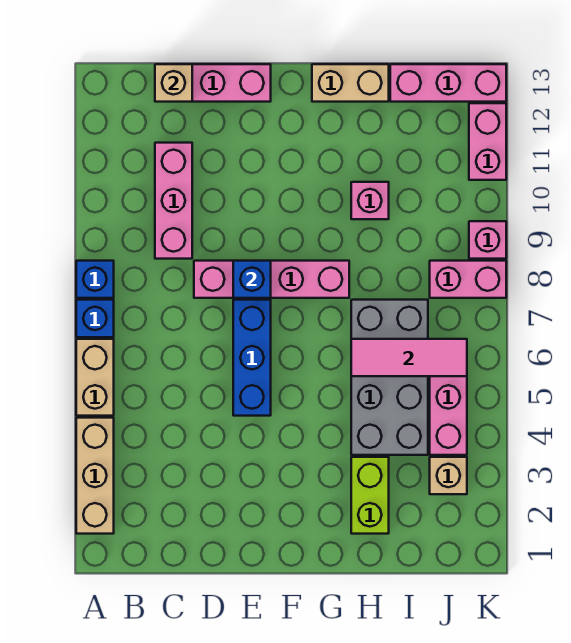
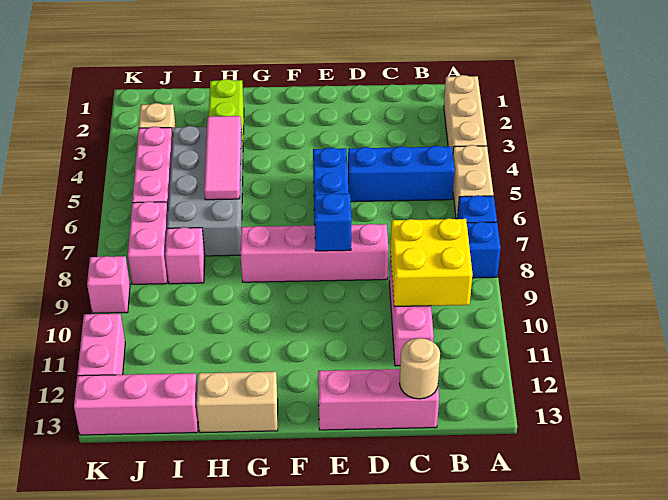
none -> blue brick B5:D5 level 1
none -> yellow brick B9:C10 level 2
tan brick C13 level 2 -> tan round brick C13 level 2
pink tile H6:J6 level 2 -> pink tile H4:H6 level 2
pink brick H10 level 1 -> pink brick I8 level 1
pink brick J8:K8 level 1 -> pink brick J7:J8 level 1

